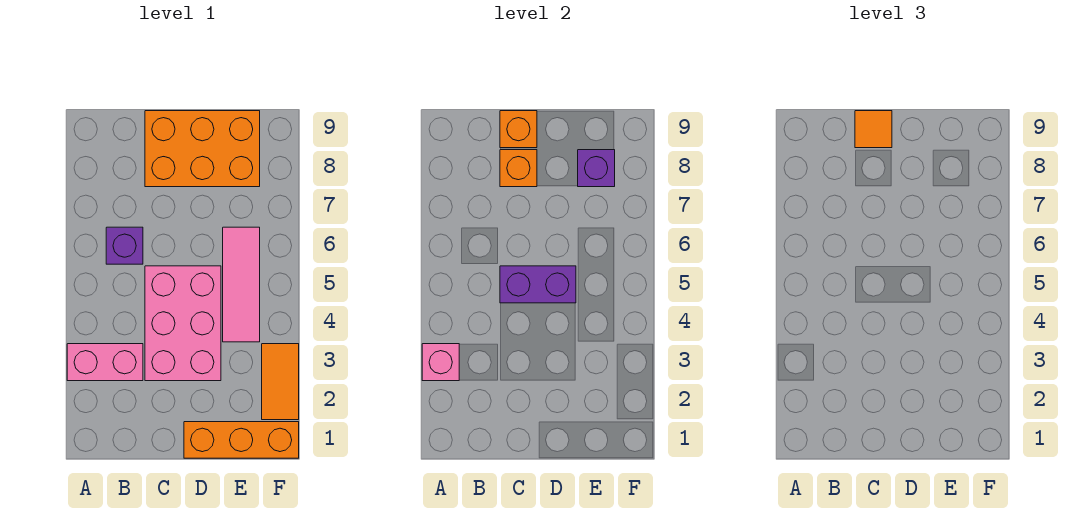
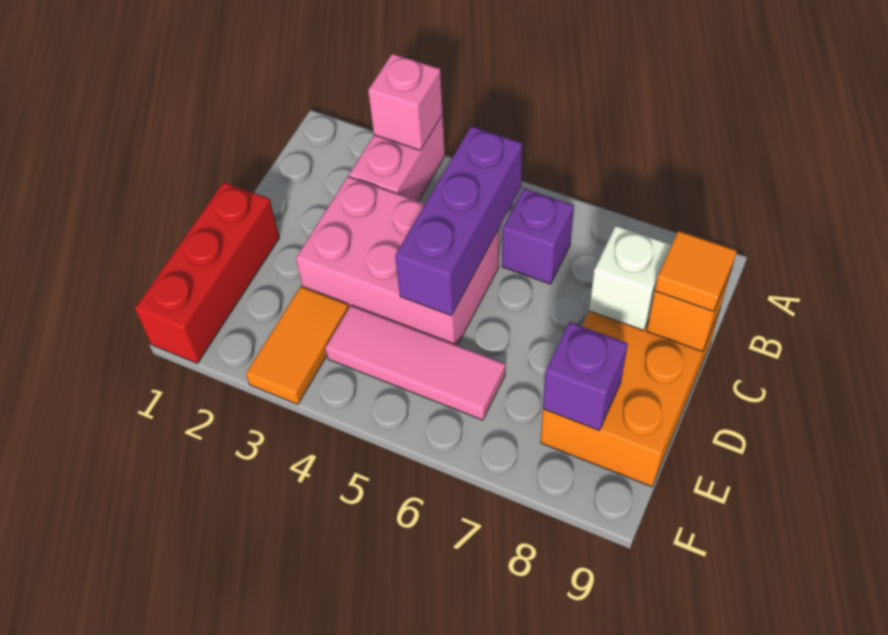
purple brick C5:D5 level 2 -> purple brick B5:D5 level 2
orange brick C8 level 2 -> white brick C8 level 2
orange brick D1:F1 level 1 -> red brick D1:F1 level 1
orange tile F2:F3 level 1 -> orange tile E3:F3 level 1

